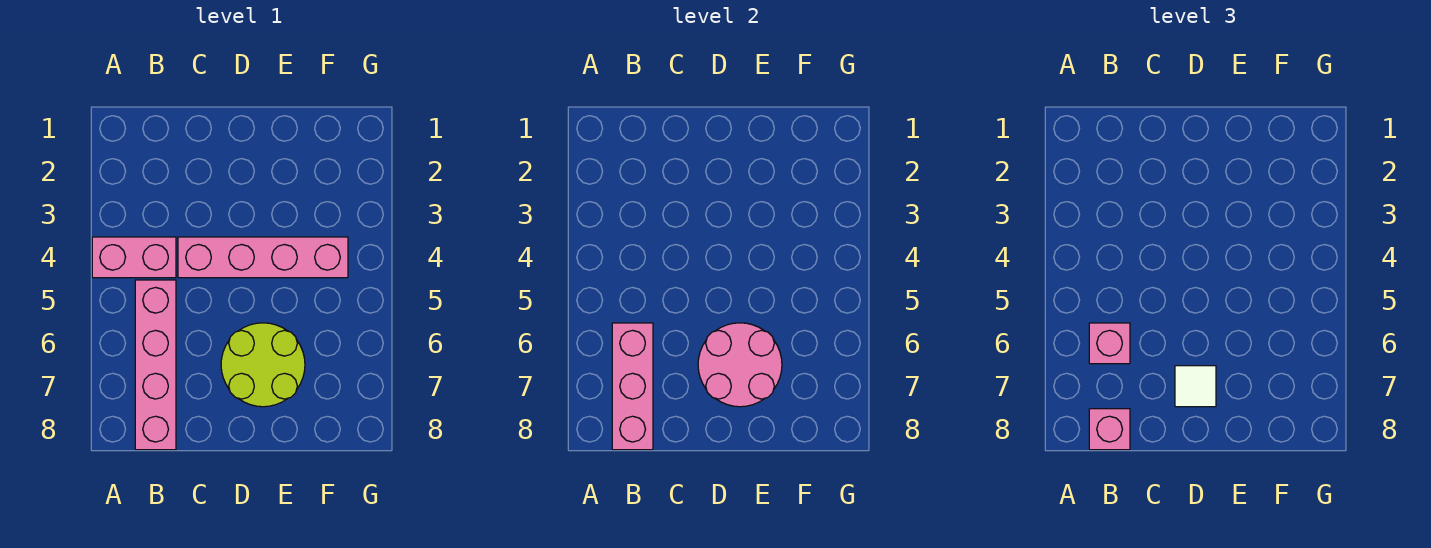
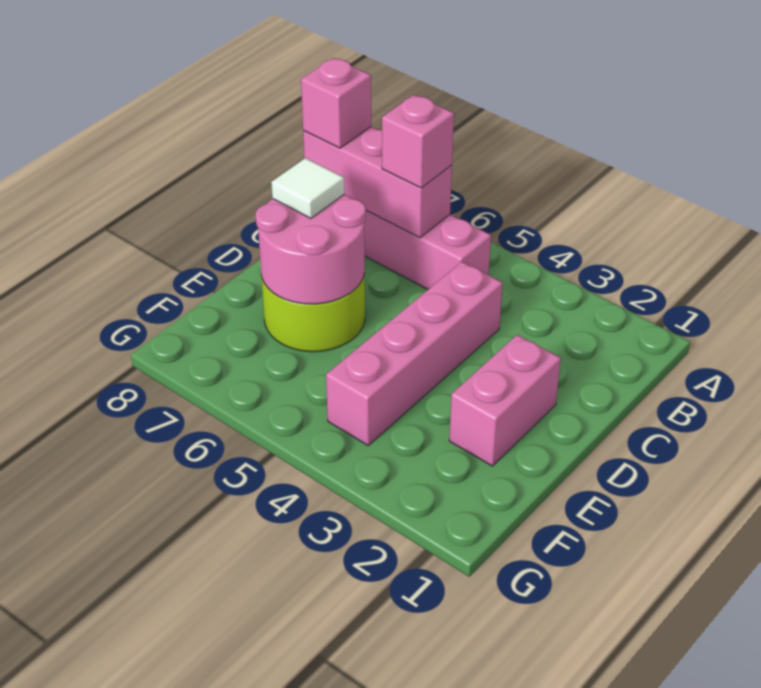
pink brick A4:B4 level 1 -> pink brick D2:E2 level 1

